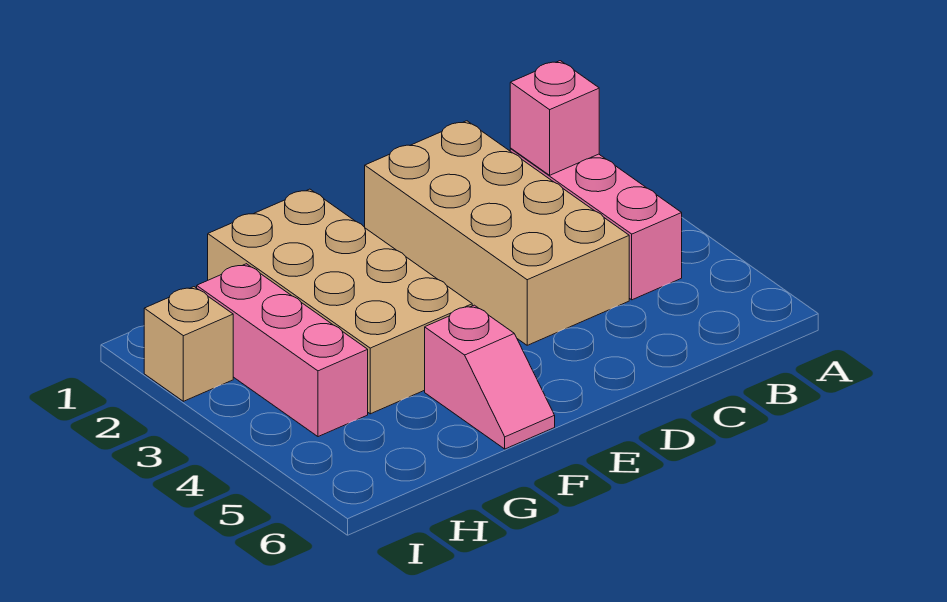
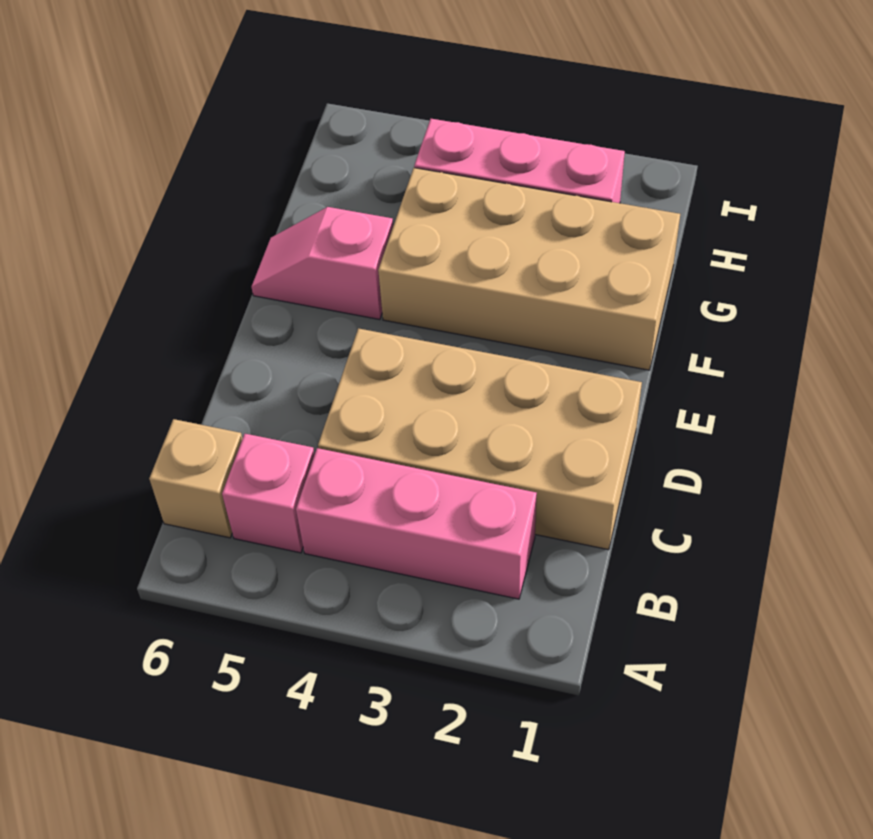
pink brick B2 level 2 -> pink brick B5 level 1
tan brick I2 level 1 -> tan brick B6 level 1

